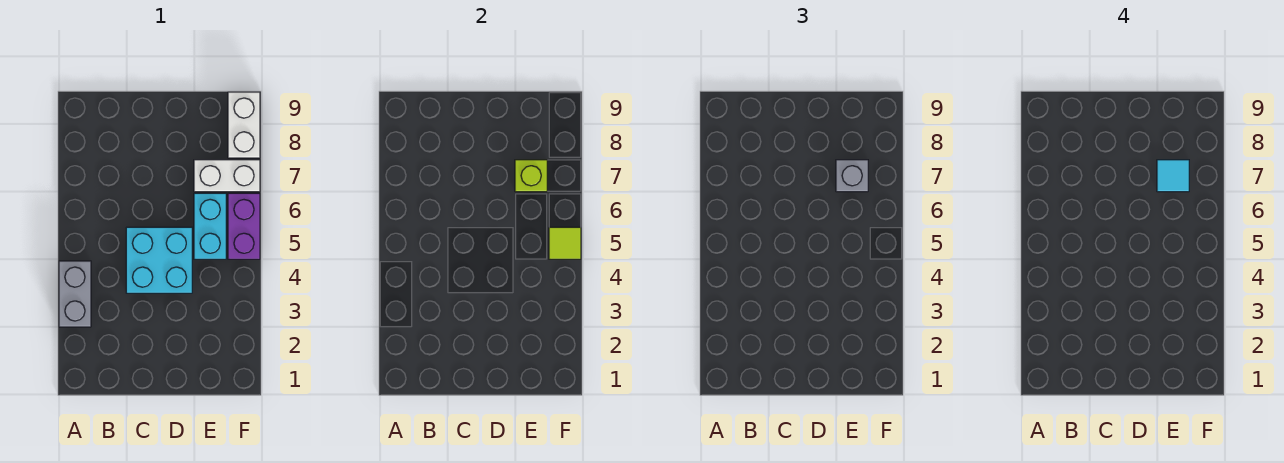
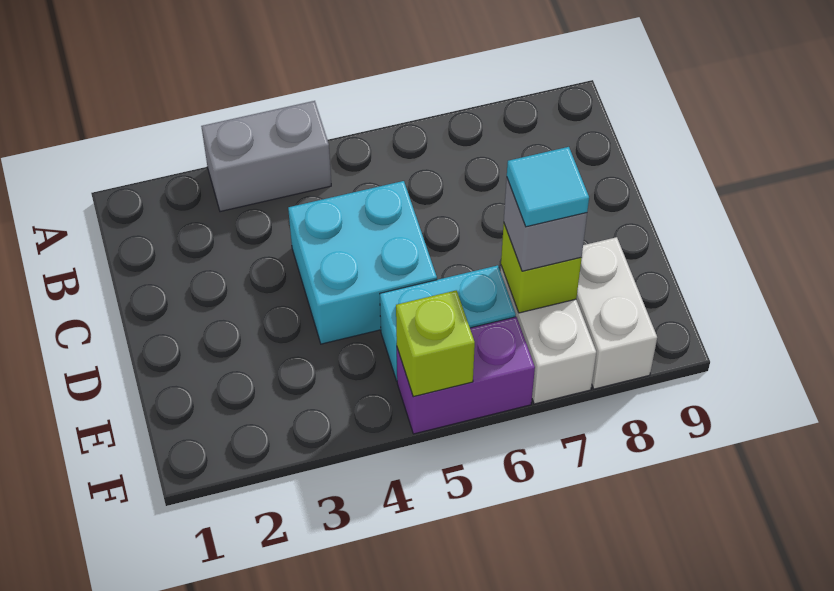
lime tile F5 level 2 -> lime brick F5 level 2
white brick F8:F9 level 1 -> white brick E8:F8 level 1

